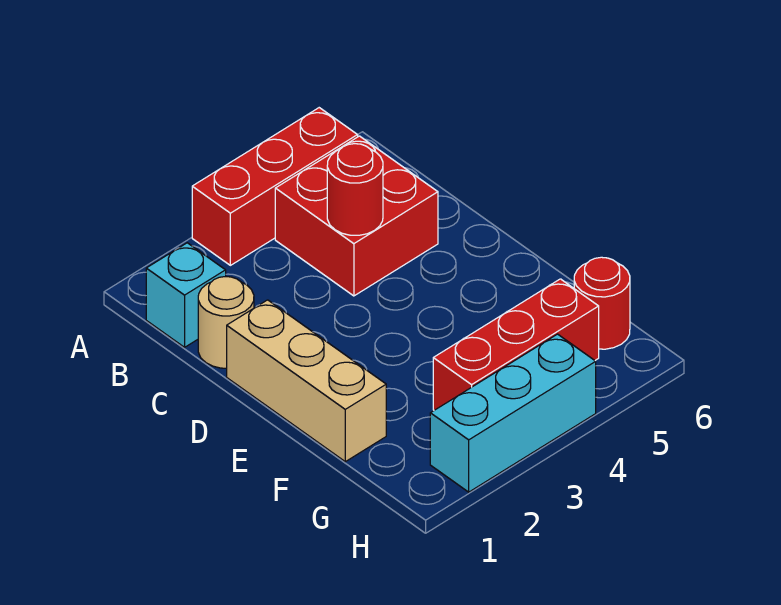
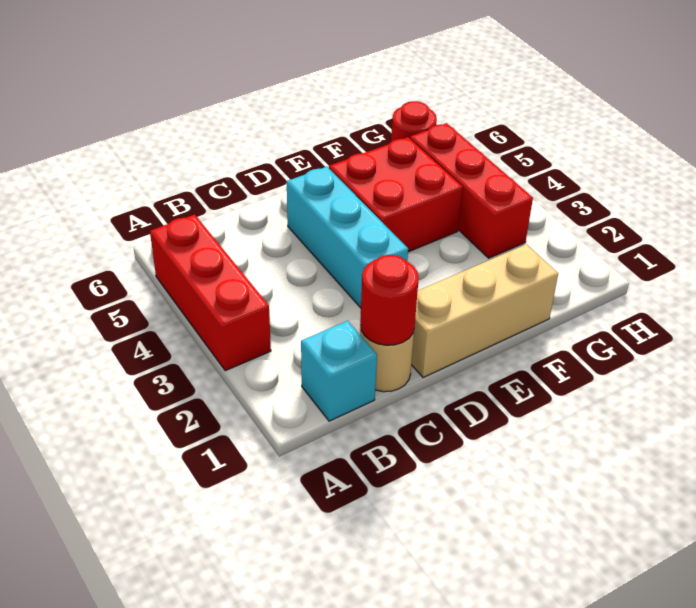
red brick B4:C5 level 1 -> red brick E4:F5 level 1
red round brick C4 level 2 -> red round brick C1 level 2
cyan brick H2:H4 level 1 -> cyan brick D3:D5 level 1

